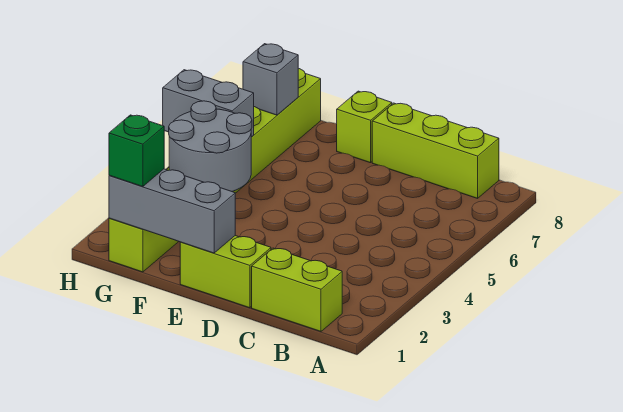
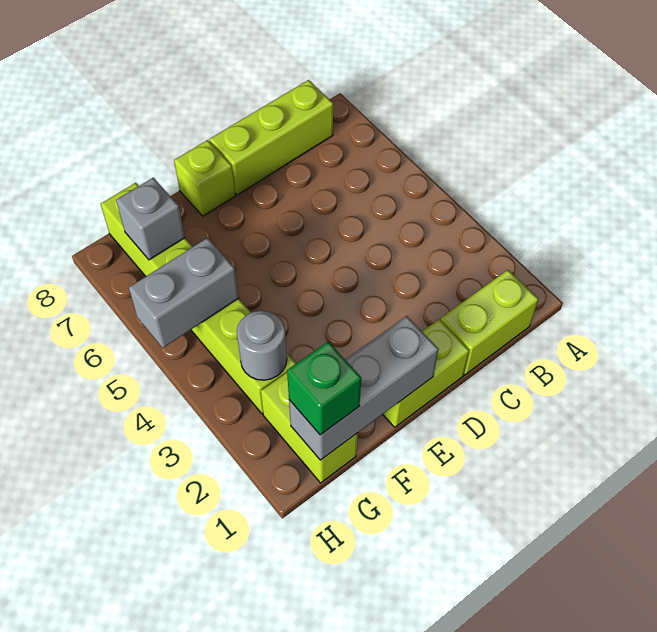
grey round brick F3:G4 level 2 -> grey round brick G3 level 2

